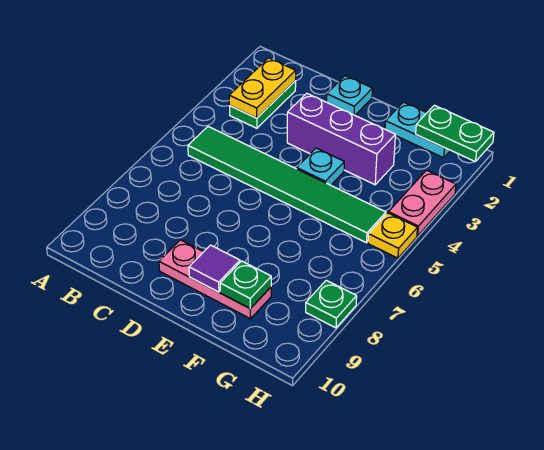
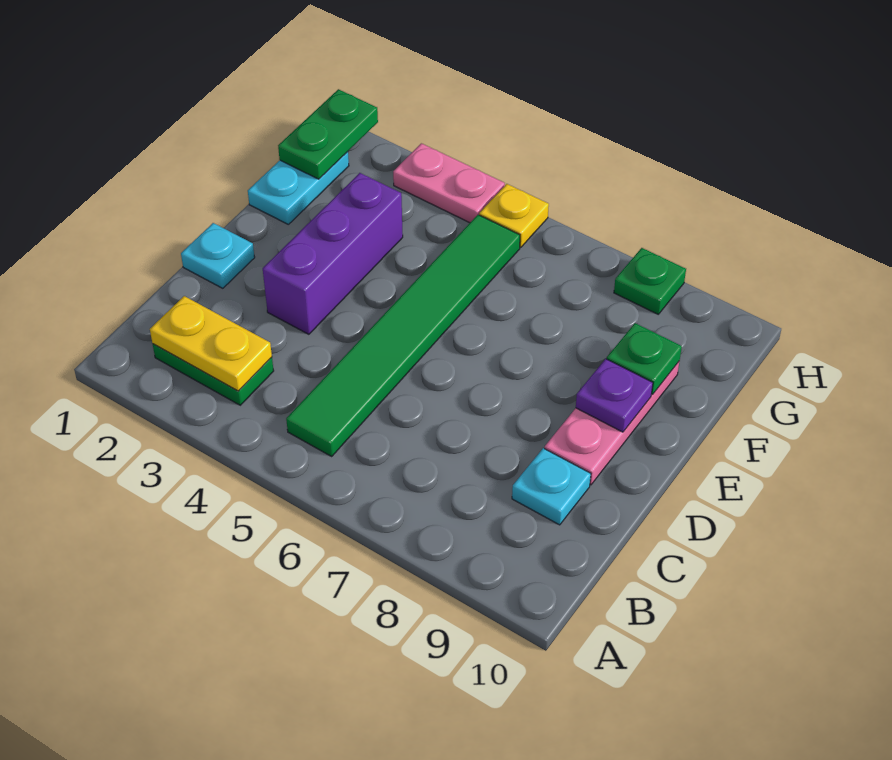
cyan plate E4 level 1 -> cyan plate C9 level 1
purple tile E9 level 2 -> purple plate E9 level 2

